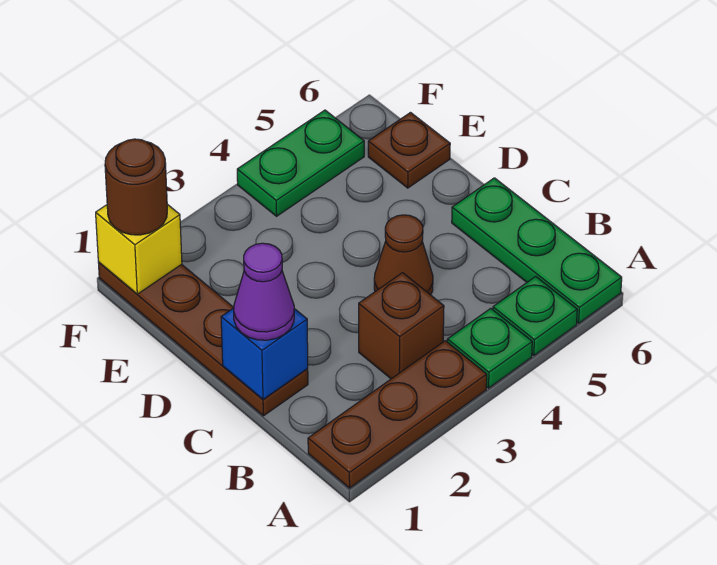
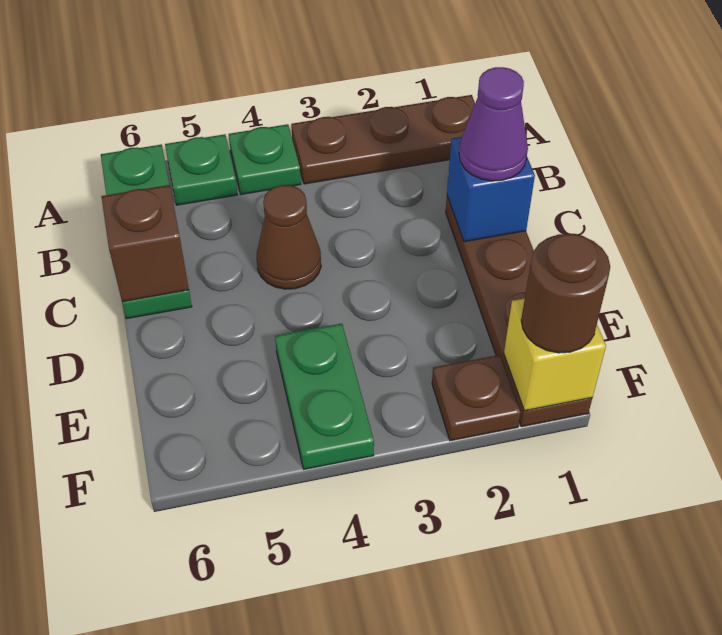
brown brick B3 level 1 -> brown brick C6 level 2
brown plate E6 level 1 -> brown plate F2 level 1
green plate F4:F5 level 1 -> green plate E4:F4 level 1

